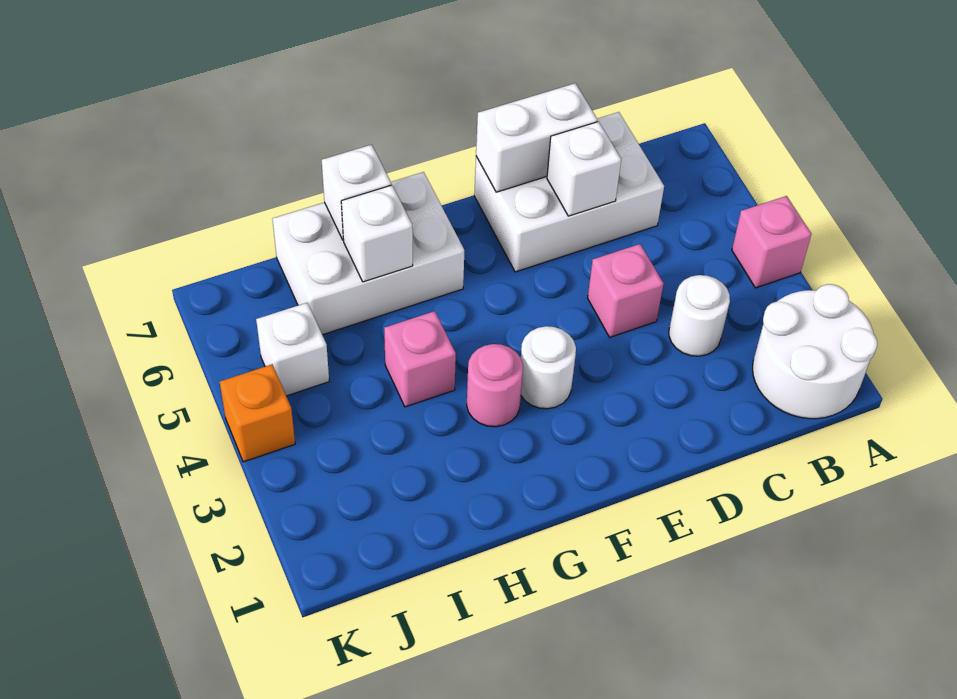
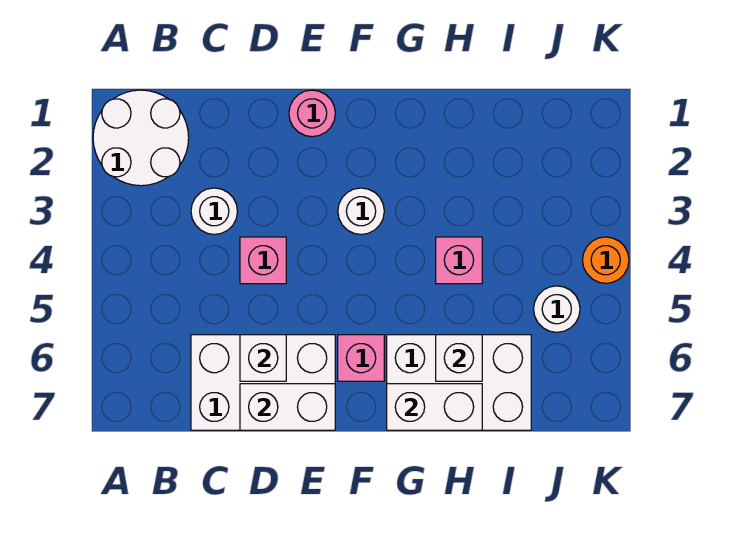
pink brick A4 level 1 -> pink brick F6 level 1
pink round brick G3 level 1 -> pink round brick E1 level 1
white brick H7 level 2 -> white brick G7:H7 level 2
white brick J5 level 1 -> white round brick J5 level 1
orange brick K4 level 1 -> orange round brick K4 level 1

